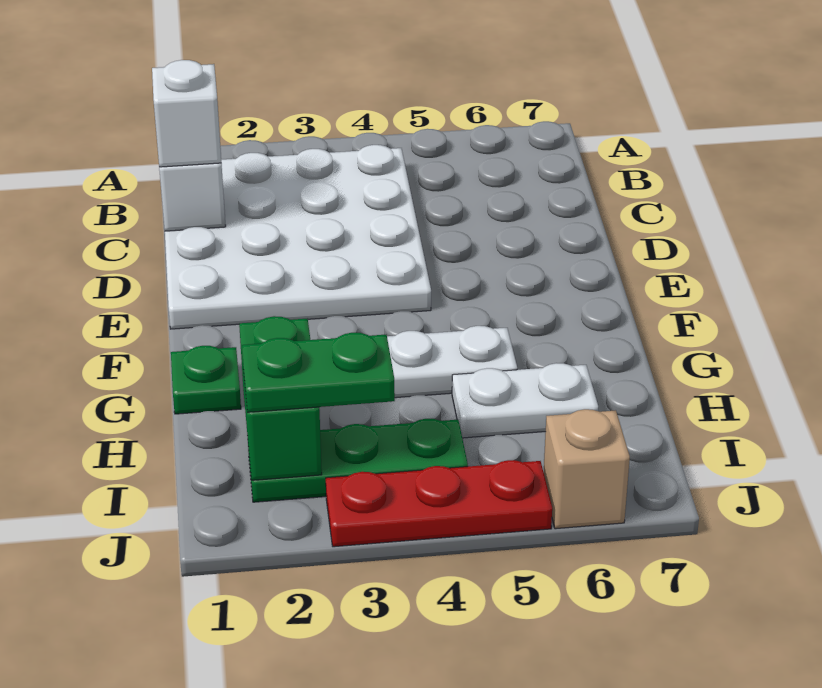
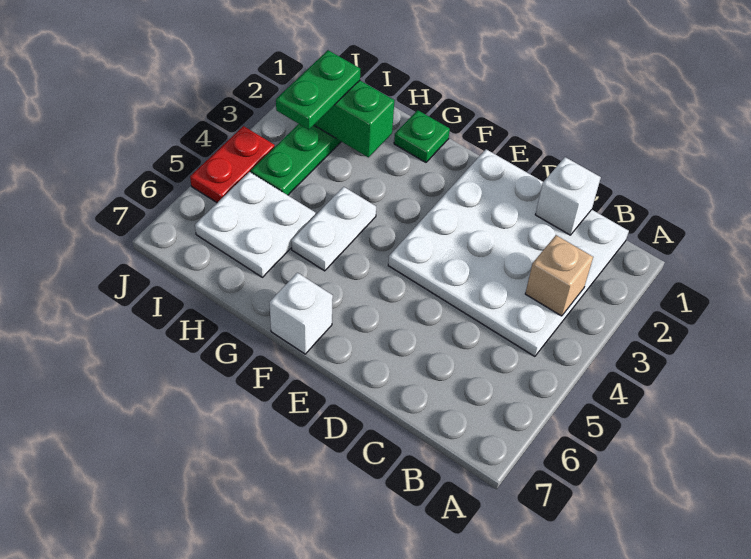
white brick C1 level 3 -> white brick F7 level 1
white plate H5:H6 level 1 -> white plate H5:I6 level 1
red plate J3:J5 level 1 -> red plate J4:J5 level 1
tan brick J6 level 1 -> tan brick B3 level 2

